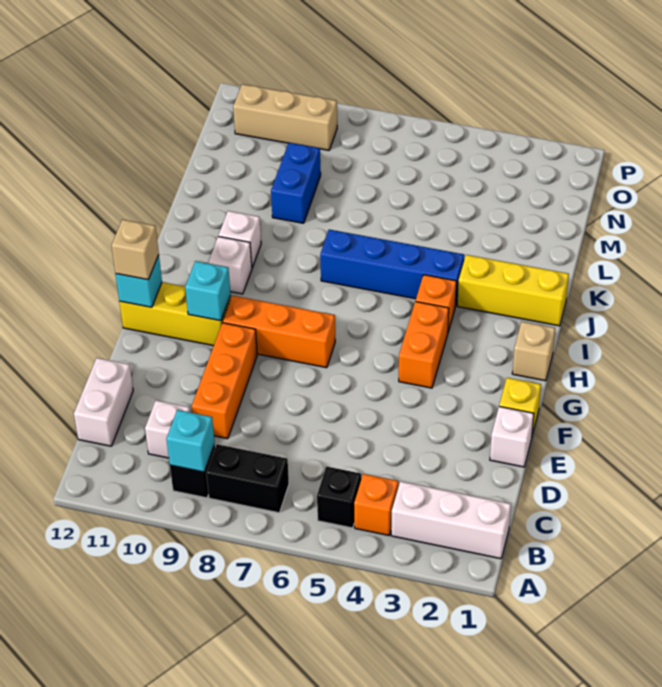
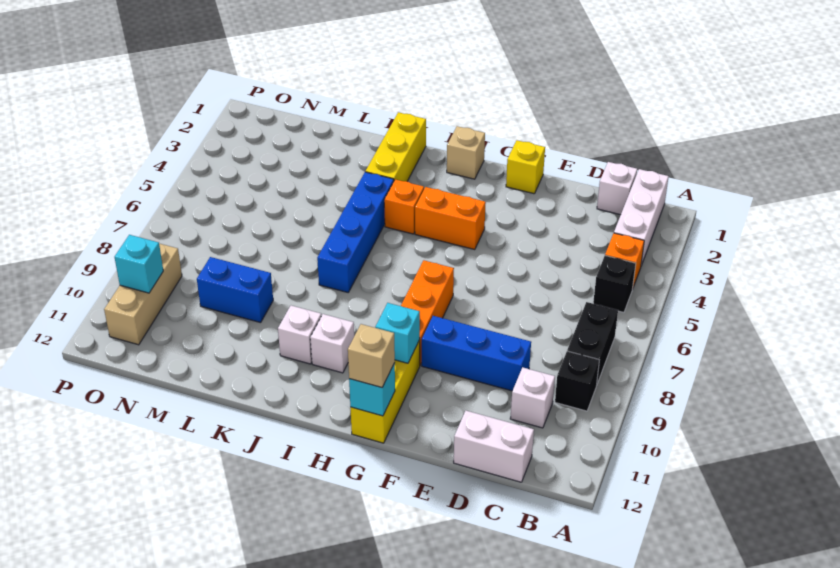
cyan brick B9 level 2 -> cyan brick O10 level 2
orange brick D9:F9 level 1 -> blue brick D9:F9 level 1
white brick E1 level 1 -> white brick C1 level 1

